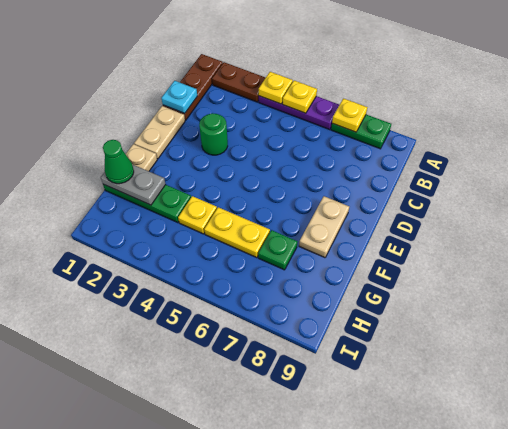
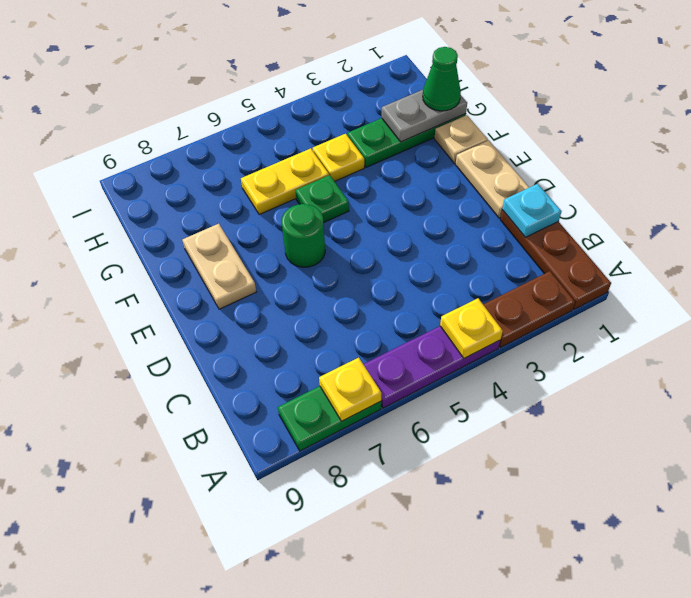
yellow plate A5 level 2 -> none
green round brick D3 level 1 -> green round brick E6 level 1
green plate G7 level 1 -> green plate F5 level 1

